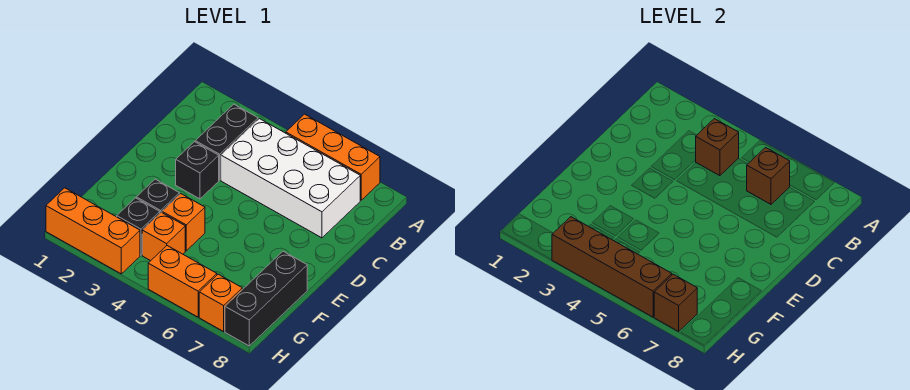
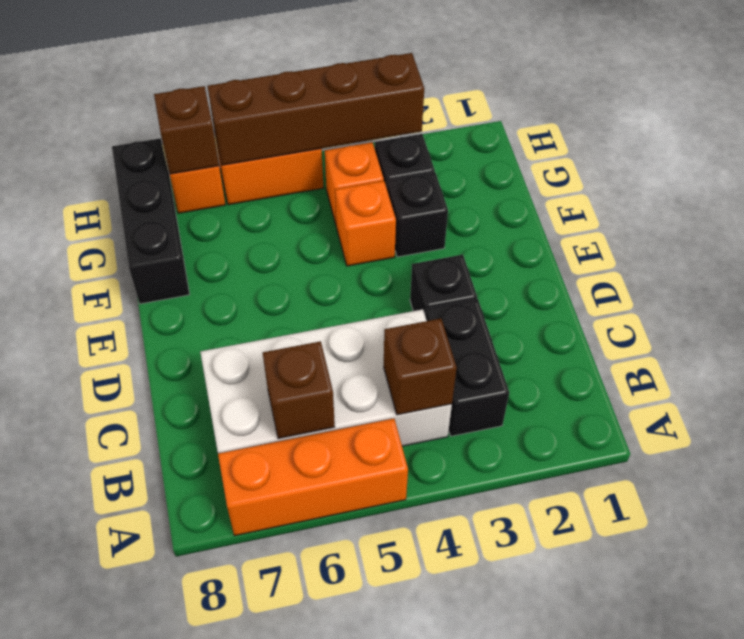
orange brick H1:H3 level 1 -> none

